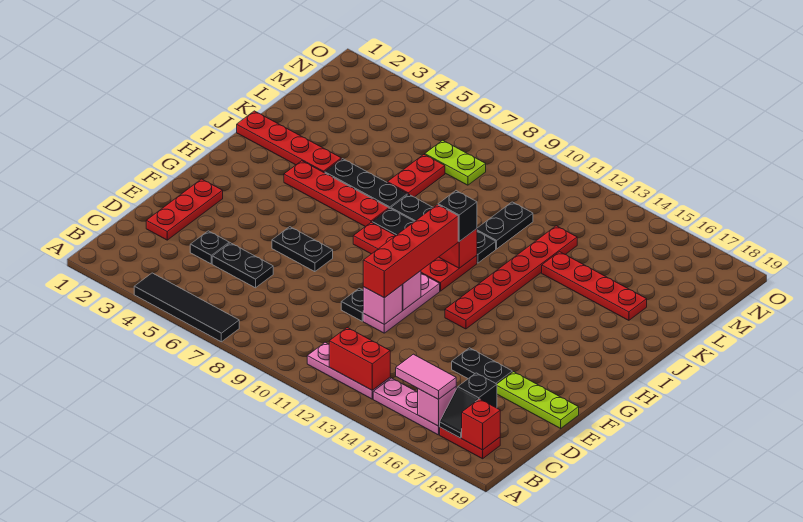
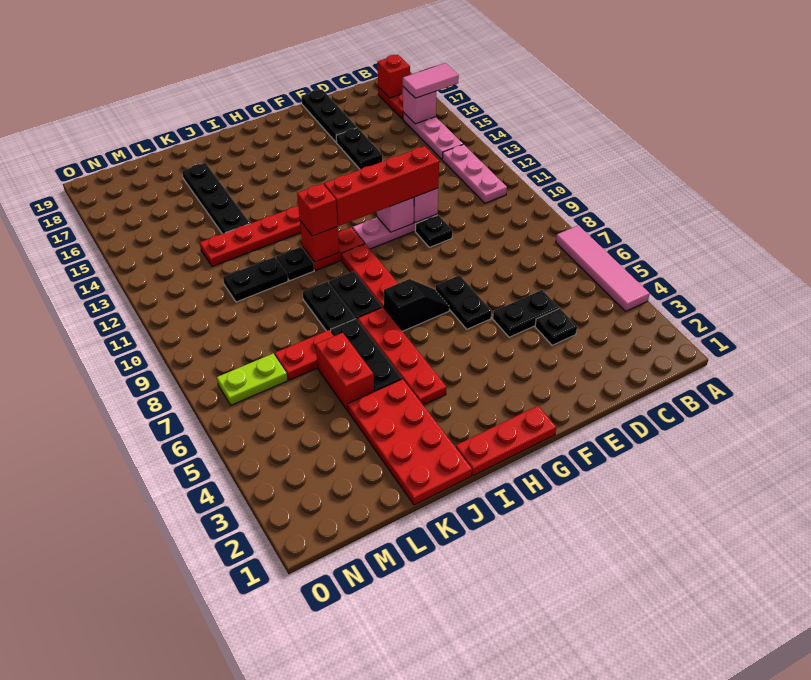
black tile A4:A7 level 1 -> pink tile A4:A7 level 1
red brick B12:B13 level 2 -> red brick K5:K6 level 1
pink tile B15:B16 level 3 -> pink tile A16:B16 level 3
black slope B17:C17 level 2 top C -> black slope G7:H7 level 1 top H
red plate D2:F2 level 1 -> red plate G1:I1 level 1
black plate D5:D6 level 1 -> black plate D5:E5 level 1
lime plate E17:E19 level 1 -> black plate E17:E19 level 1
black brick I11 level 3 -> red brick I11 level 3
red plate J1:J4 level 1 -> red plate J1:K4 level 1
red plate K14:K17 level 1 -> black plate K14:K17 level 1
lime plate M7:M8 level 1 -> lime plate M7:N7 level 1

